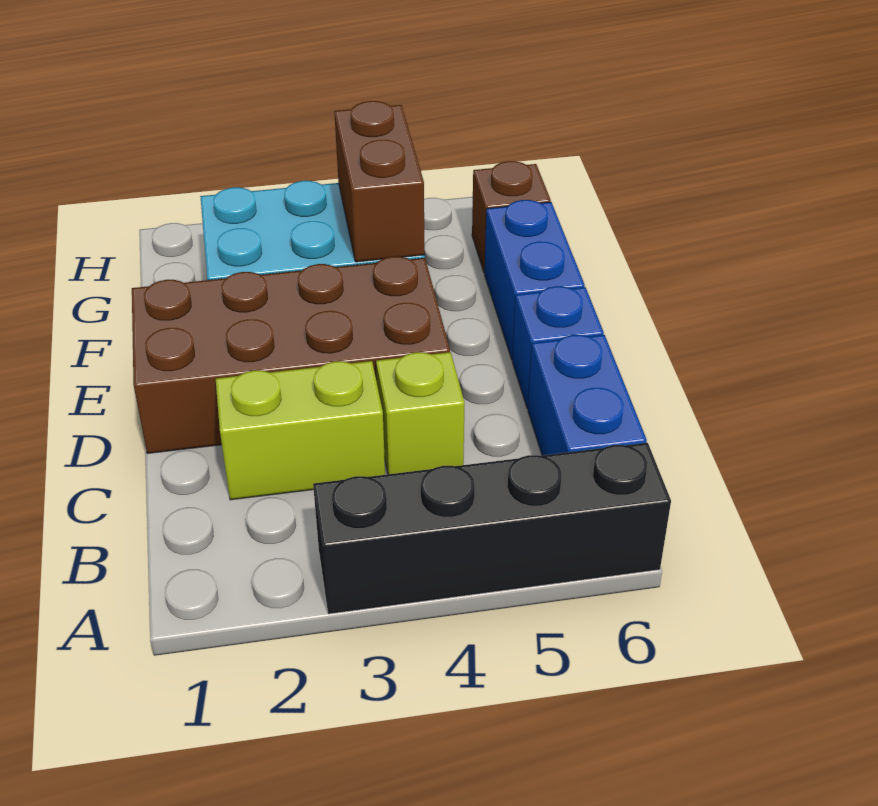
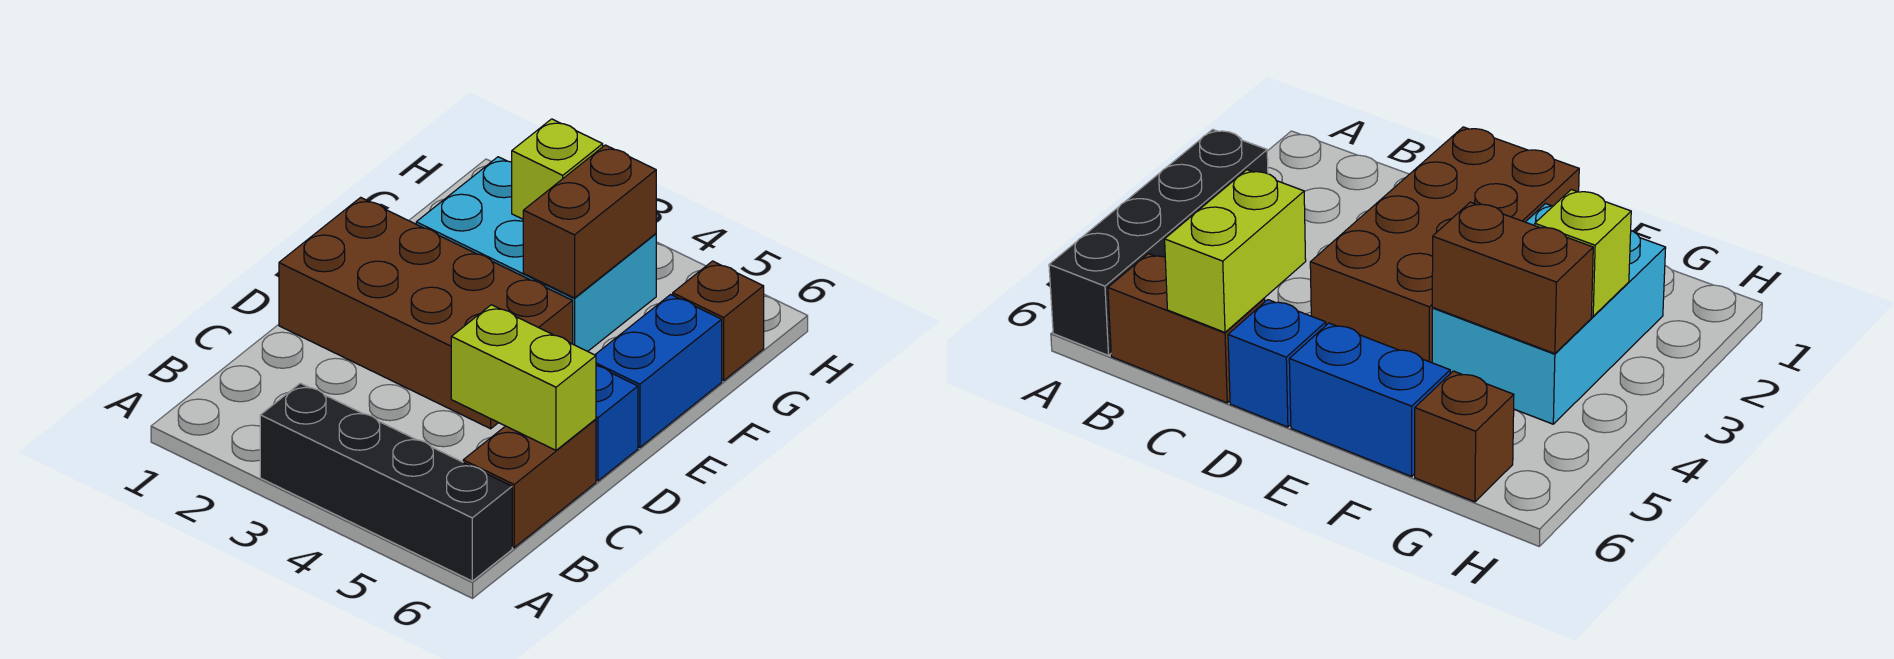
blue brick B6:C6 level 1 -> brown brick B6:C6 level 1
lime brick C2:C3 level 1 -> lime brick C5:C6 level 2
lime brick C4 level 1 -> lime brick G3 level 2

